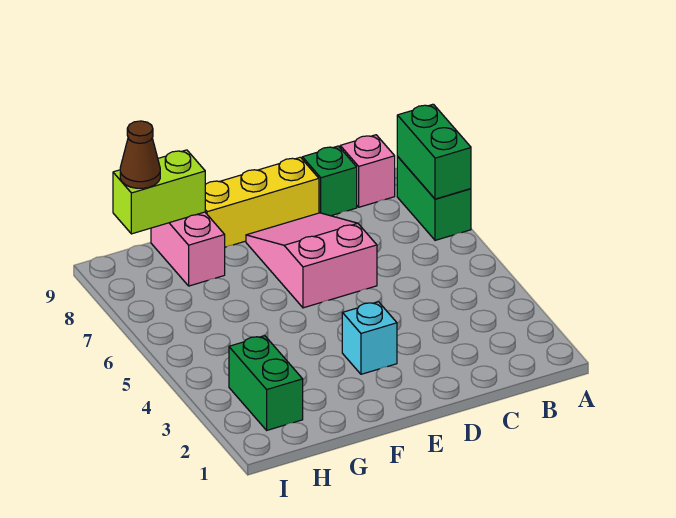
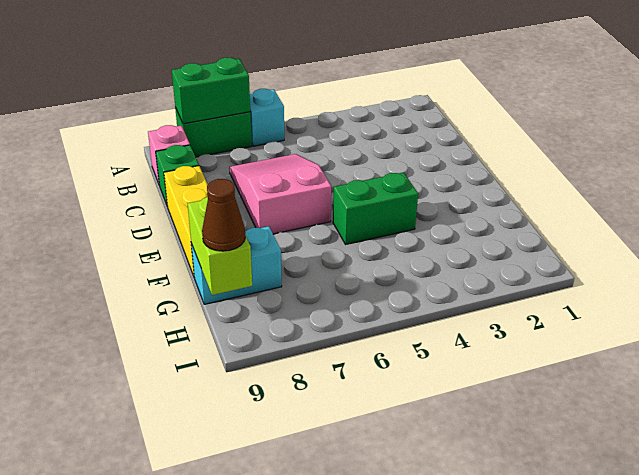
pink slope D6:E8 level 1 top 6 -> pink slope C6:E7 level 1 top E
cyan brick E3 level 1 -> cyan brick A6 level 1
pink brick G8:G9 level 1 -> cyan brick G8:G9 level 1
green brick H2:H3 level 1 -> green brick F4:F5 level 1

